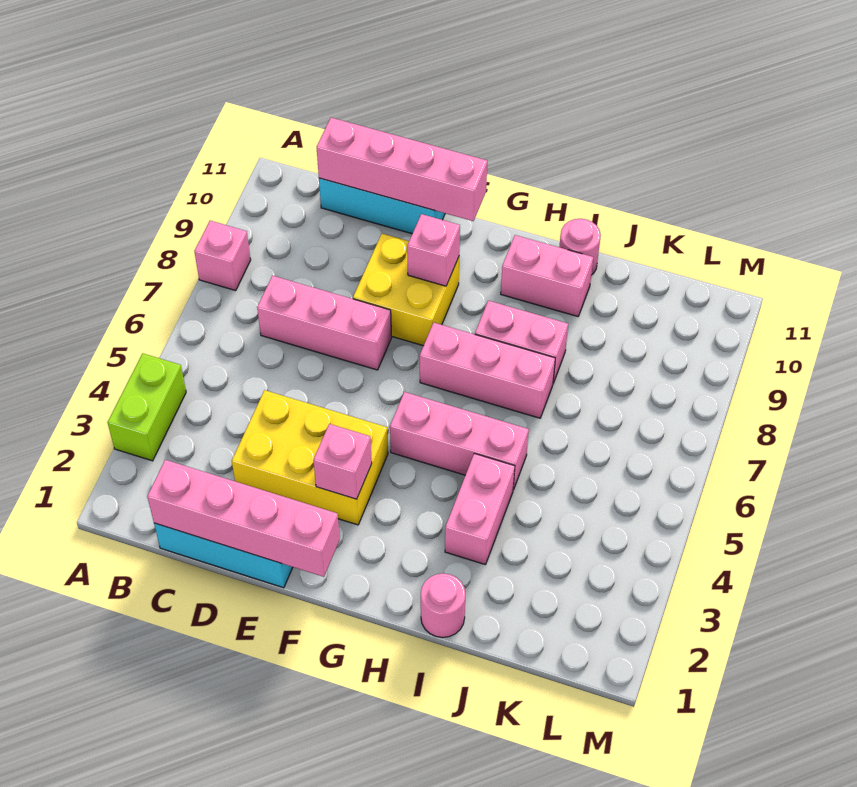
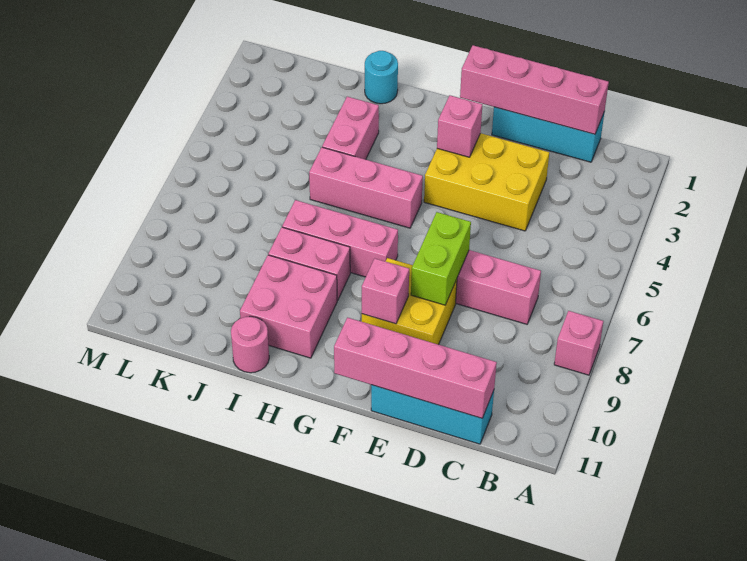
lime brick A3:A4 level 1 -> lime brick E7:E8 level 2
pink brick H10:I10 level 1 -> pink brick H9:I10 level 1
pink round brick I1 level 1 -> cyan round brick I1 level 1

